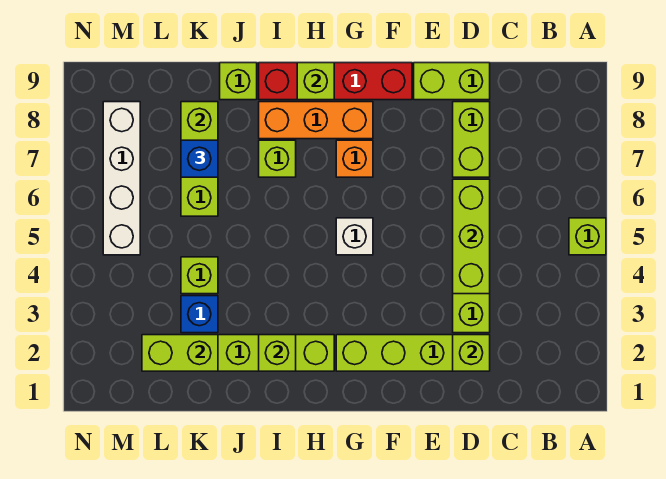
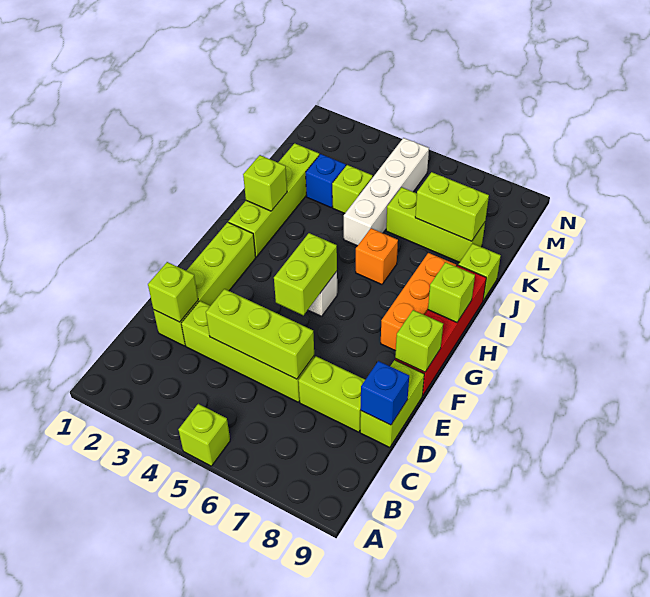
orange brick G7 level 1 -> orange brick I6 level 1
lime brick I7 level 1 -> lime brick F9 level 2
lime brick K2:L2 level 2 -> lime brick F5:G5 level 2
blue brick K7 level 3 -> blue brick D9 level 2
white brick M5:M8 level 1 -> white brick J5:M5 level 1

